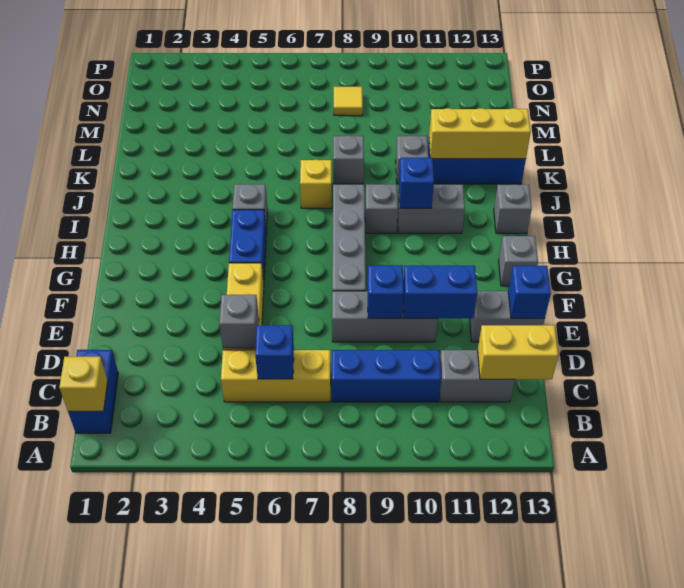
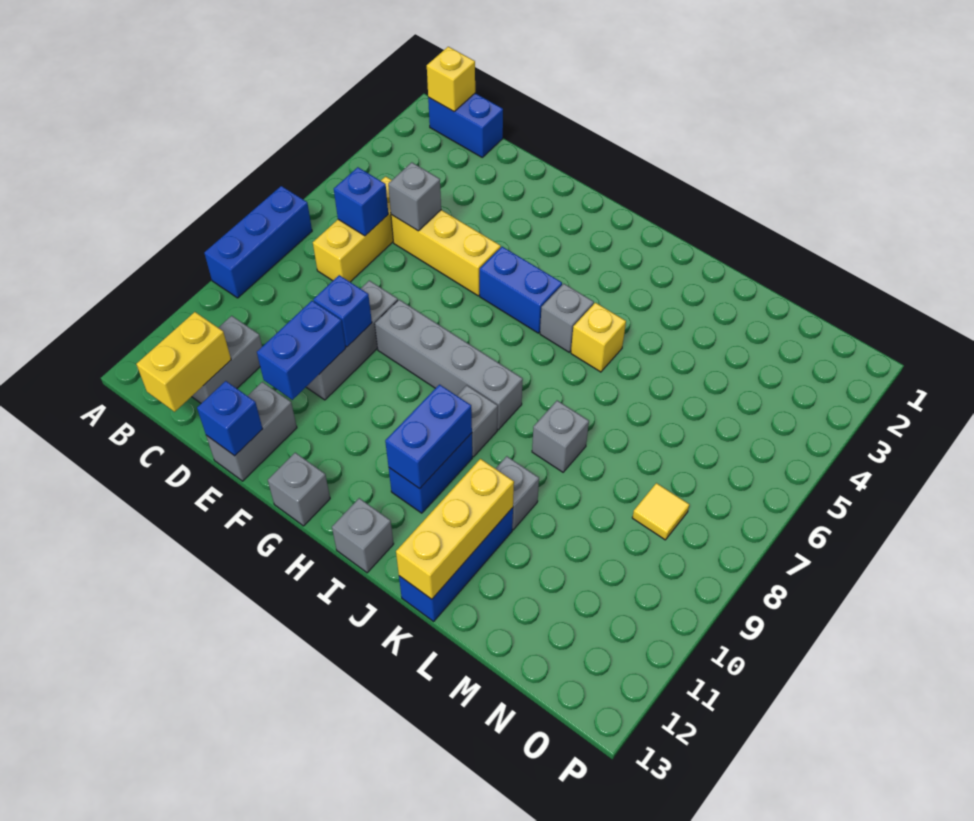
blue brick C8:C10 level 1 -> blue brick A7:A9 level 1
grey brick I10:I11 level 1 -> blue brick I10:I11 level 1
blue brick I10 level 2 -> blue brick I10:I11 level 2
yellow brick J7 level 1 -> yellow brick J5 level 1

